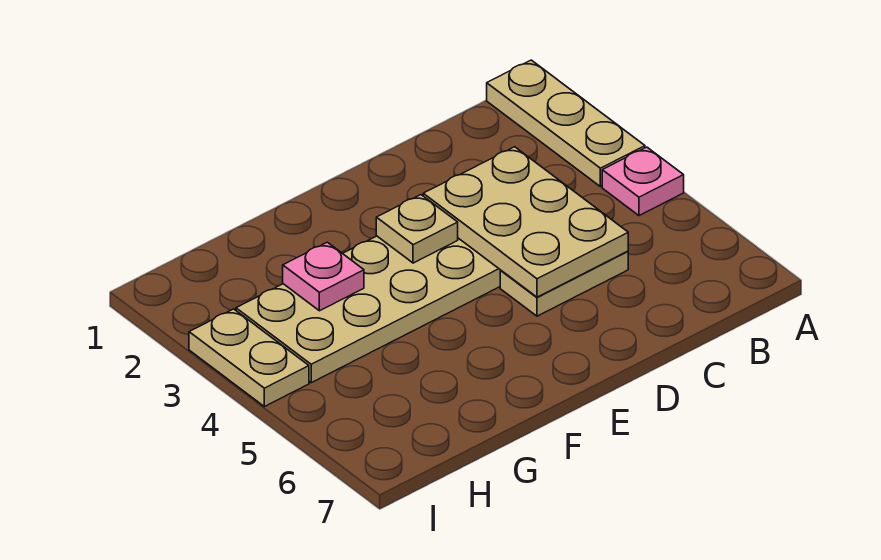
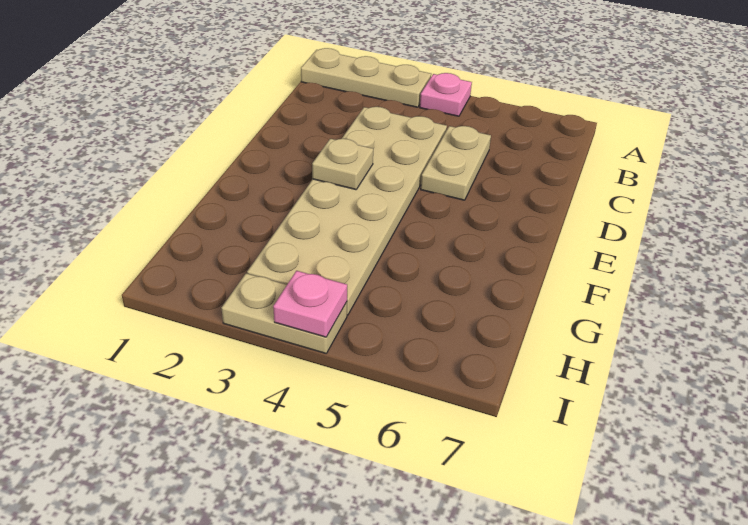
tan plate C3:D5 level 2 -> none
pink plate G3 level 2 -> pink plate I4 level 2

